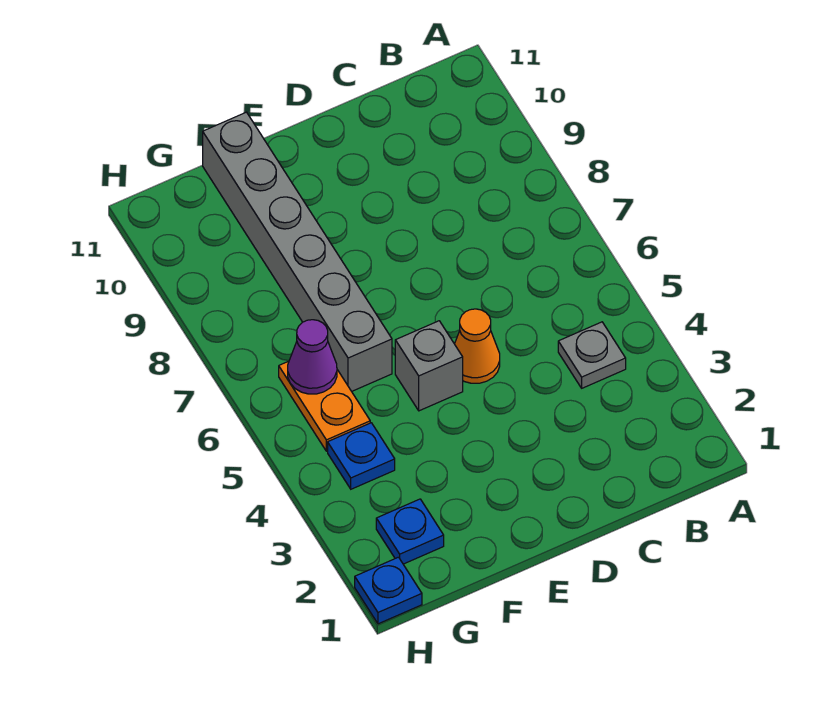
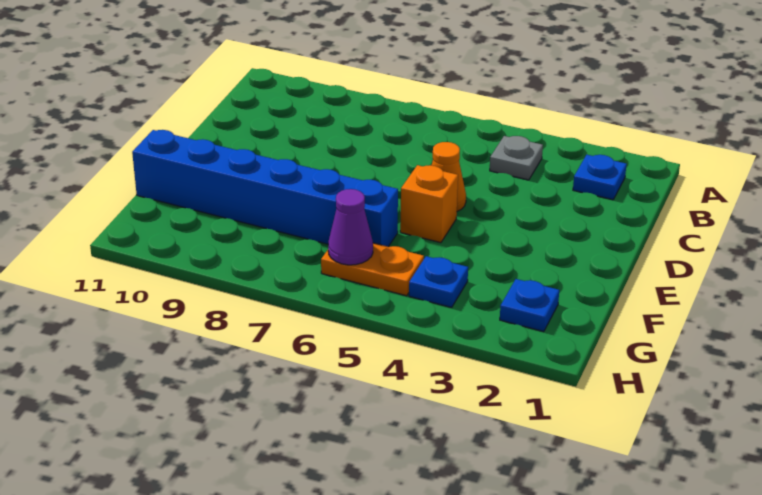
grey brick E5 level 1 -> orange brick E5 level 1
grey brick F6:F11 level 1 -> blue brick F6:F11 level 1
blue plate H1 level 1 -> blue plate B2 level 1

